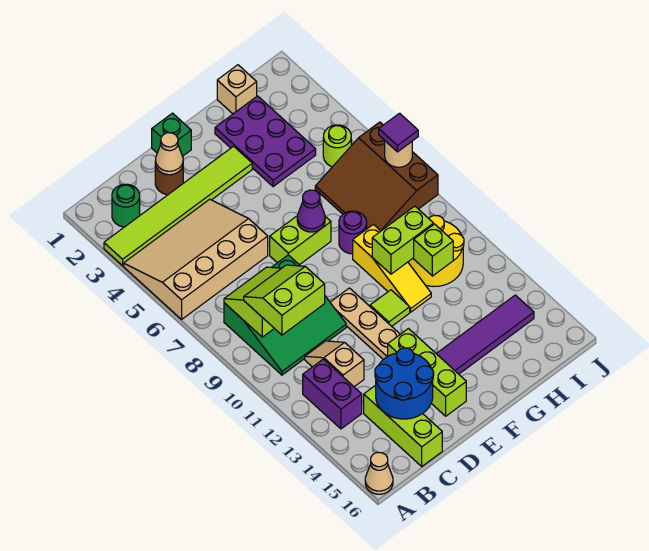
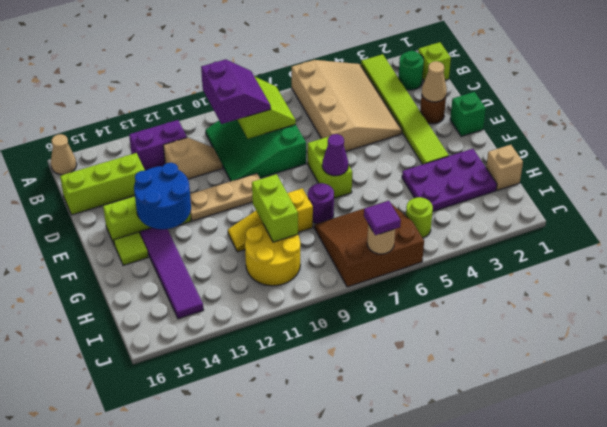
lime slope B9:C10 level 3 top 10 -> purple slope B9:C10 level 3 top 10
blue round brick C14:D15 level 2 -> blue round brick E13:F14 level 2
lime tile F11 level 1 -> lime tile F15 level 1
lime brick H11 level 2 -> lime brick B1 level 1

